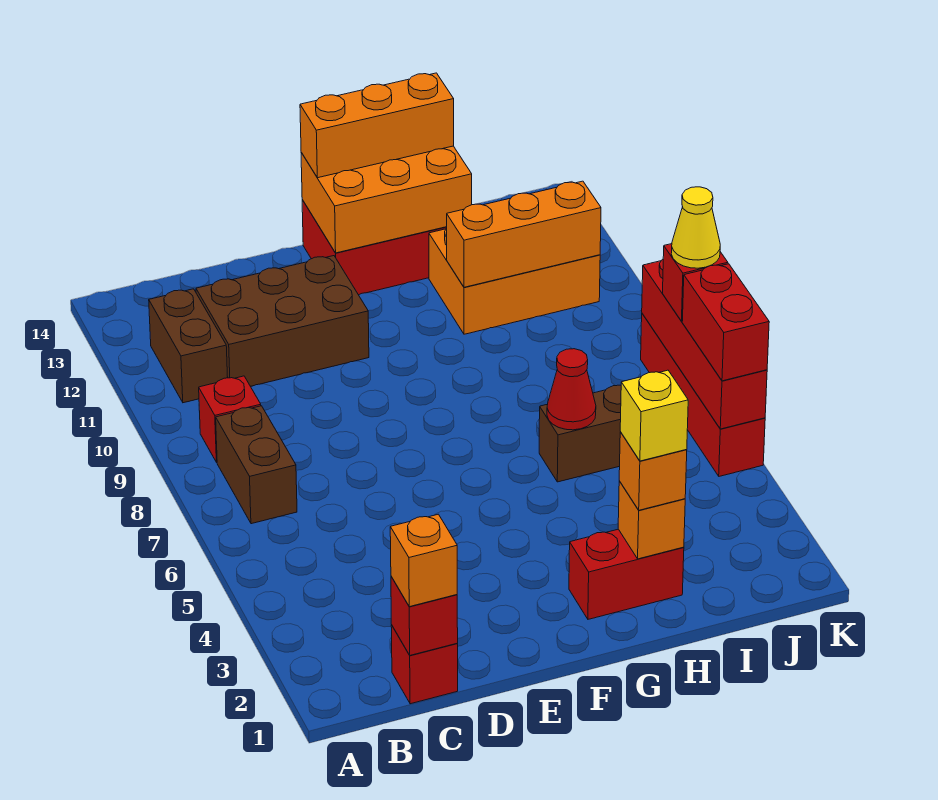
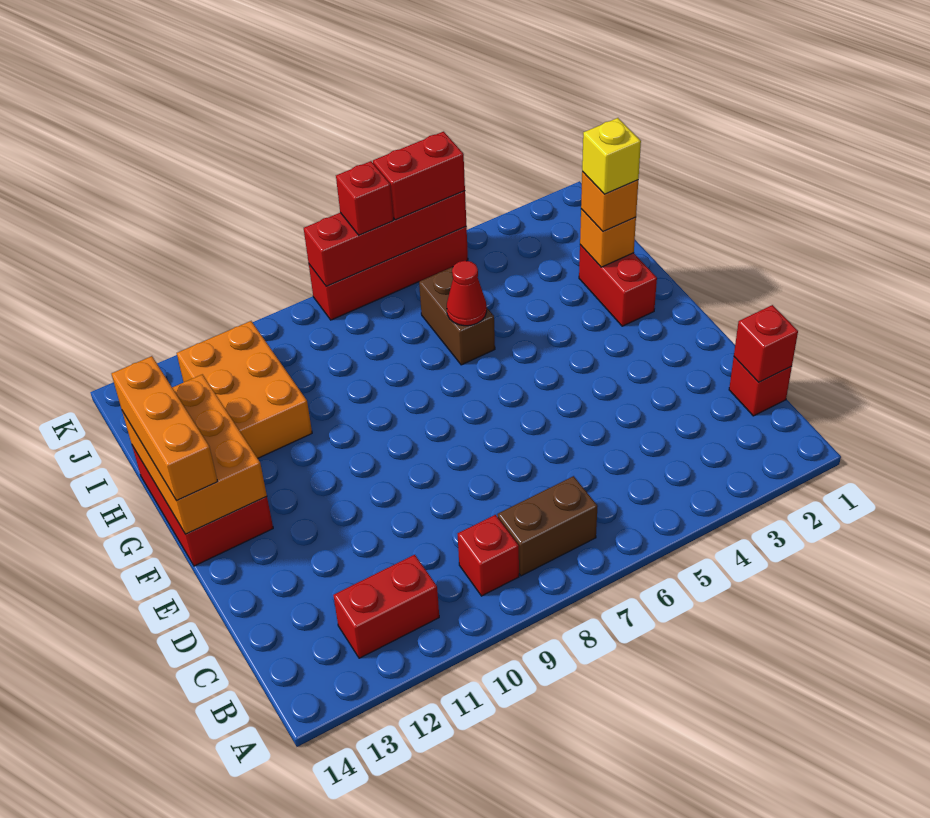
brown brick B11:B12 level 1 -> red brick B11:B12 level 1
orange brick C1 level 3 -> none
brown brick C11:E12 level 1 -> none
orange brick H11:J11 level 2 -> none
yellow cone K7 level 4 -> none

